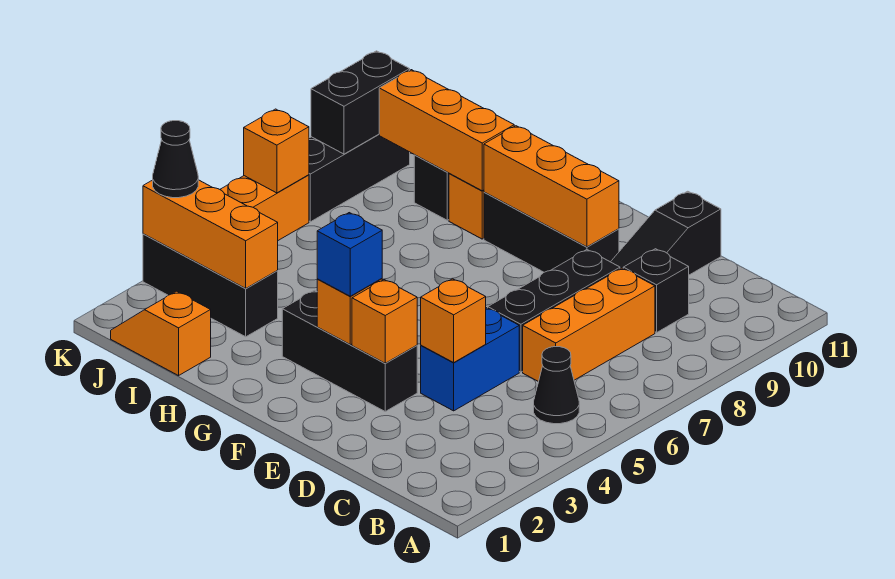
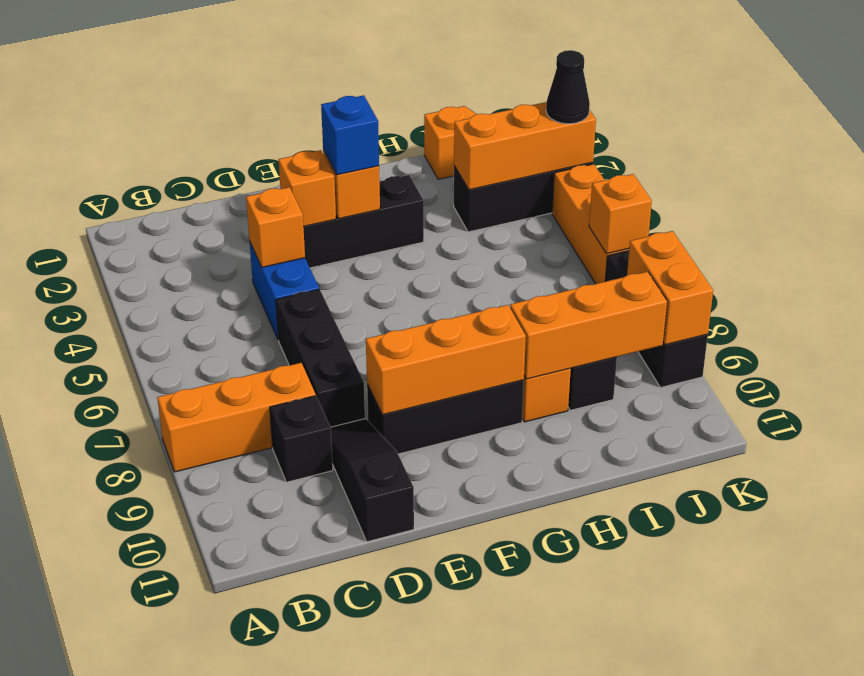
black cone B5 level 1 -> none
orange brick C6:C8 level 1 -> orange brick A8:C8 level 1
black brick K8:K9 level 2 -> orange brick K8:K9 level 2

